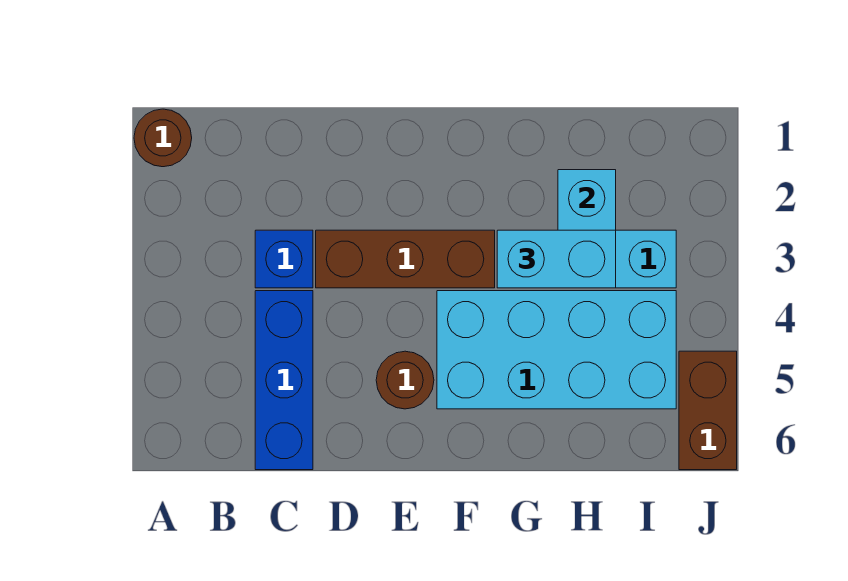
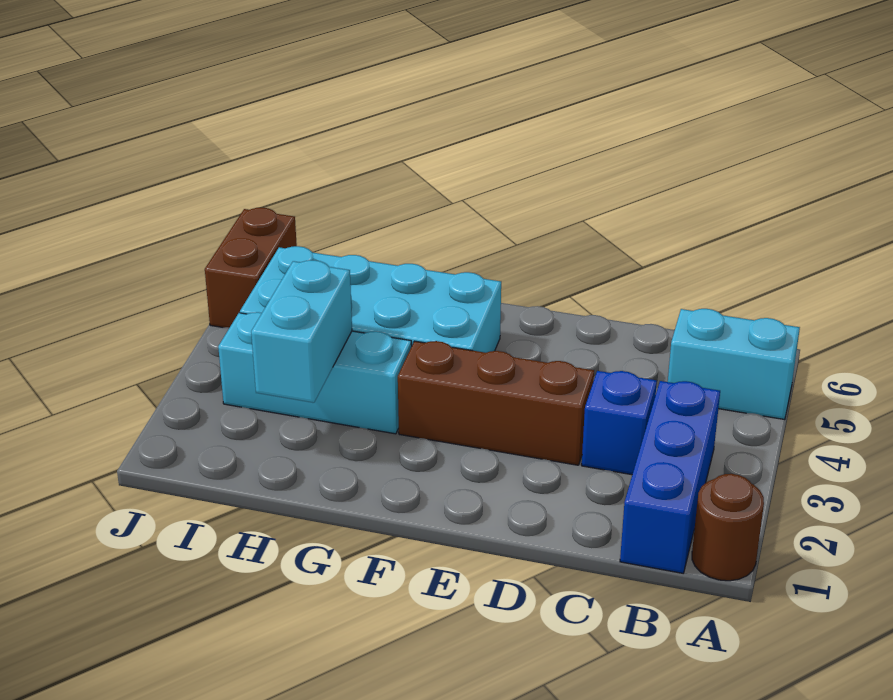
blue brick C4:C6 level 1 -> blue brick B1:B3 level 1
brown round brick E5 level 1 -> none
cyan brick G3:H3 level 3 -> cyan brick A5:B5 level 1

